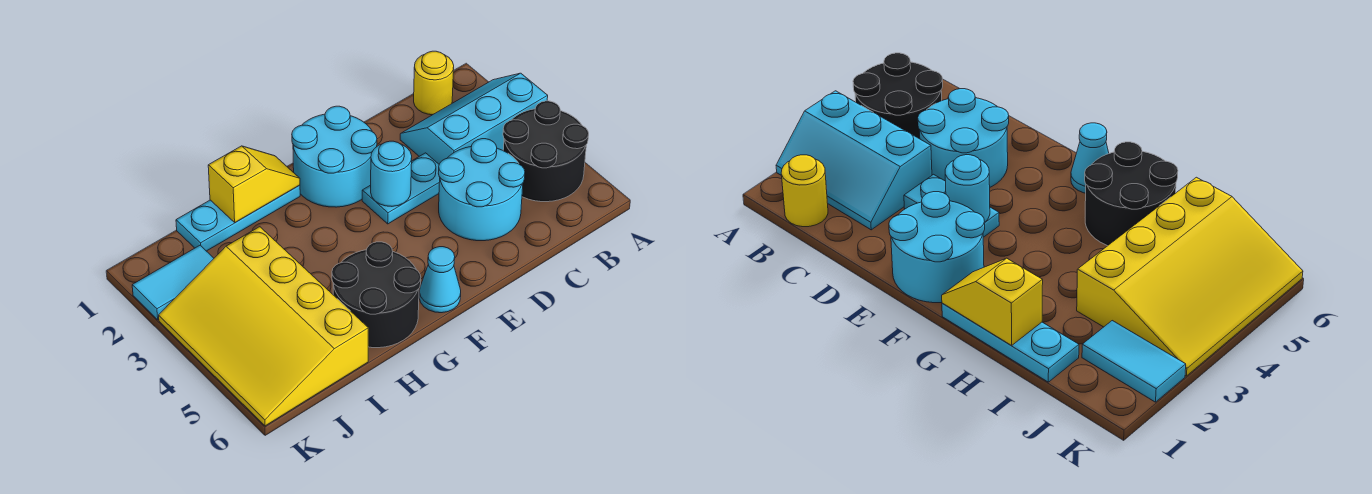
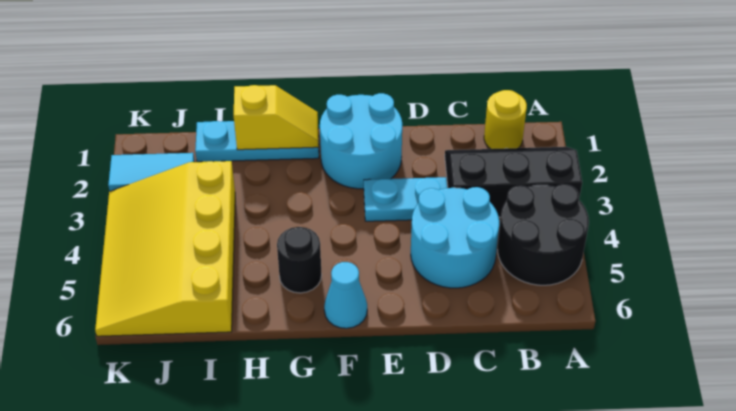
cyan slope A2:C3 level 1 top 3 -> black slope A2:C3 level 1 top 3
cyan round brick E3 level 2 -> none
black round brick G5:H6 level 1 -> black round brick G5 level 1

